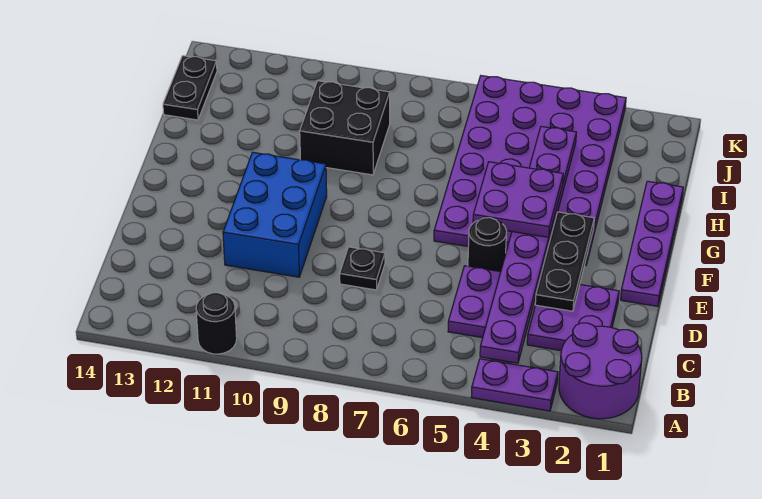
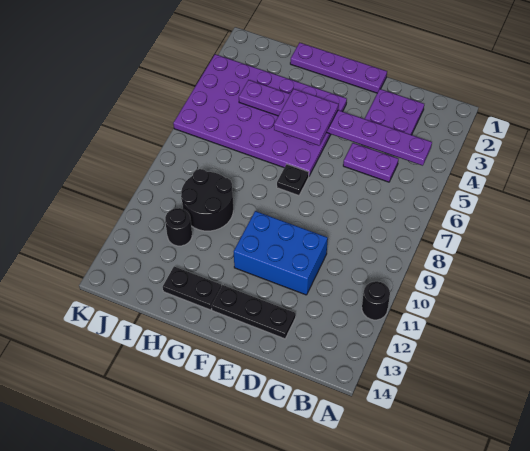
purple round brick A1:B2 level 1 -> none
purple plate A3:A4 level 1 -> none
black plate D3:F3 level 2 -> black plate D13:F13 level 1
black plate D8 level 1 -> black plate F7 level 1
black round brick E5 level 1 -> black round brick I11 level 1
black brick H9:I10 level 1 -> black round brick H9:I10 level 1
black plate I14:J14 level 1 -> black plate G13:H13 level 1

